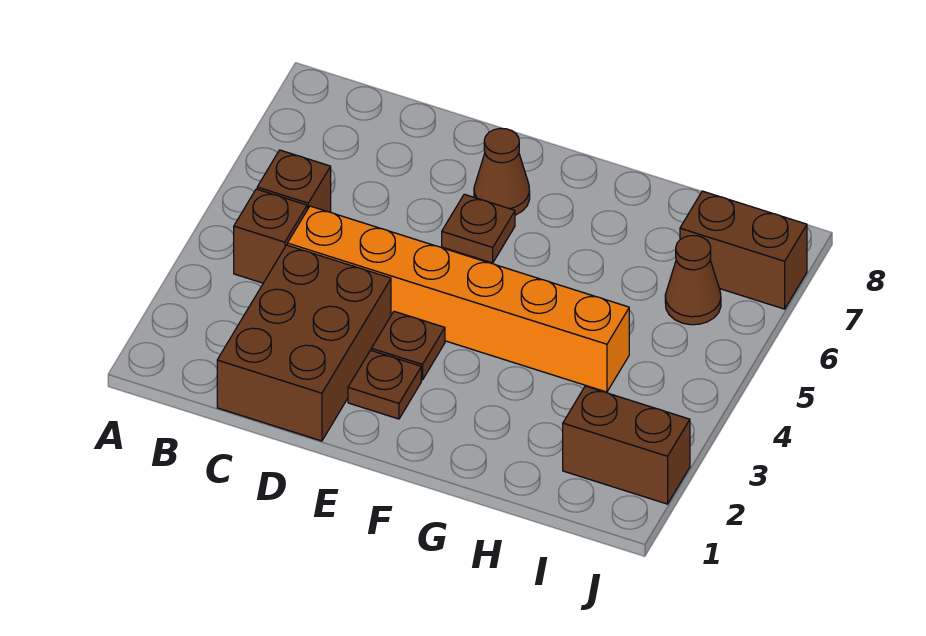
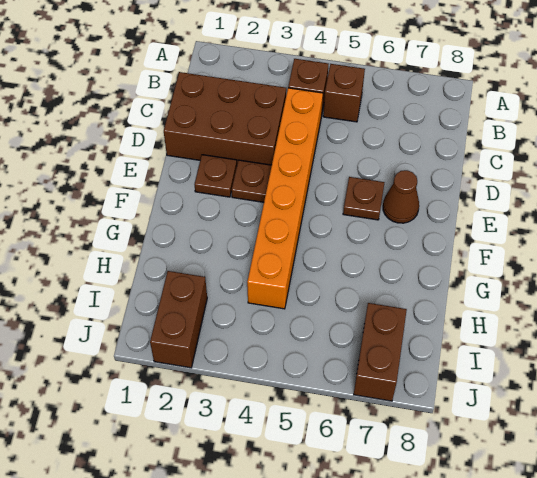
brown cone I6 level 1 -> none

